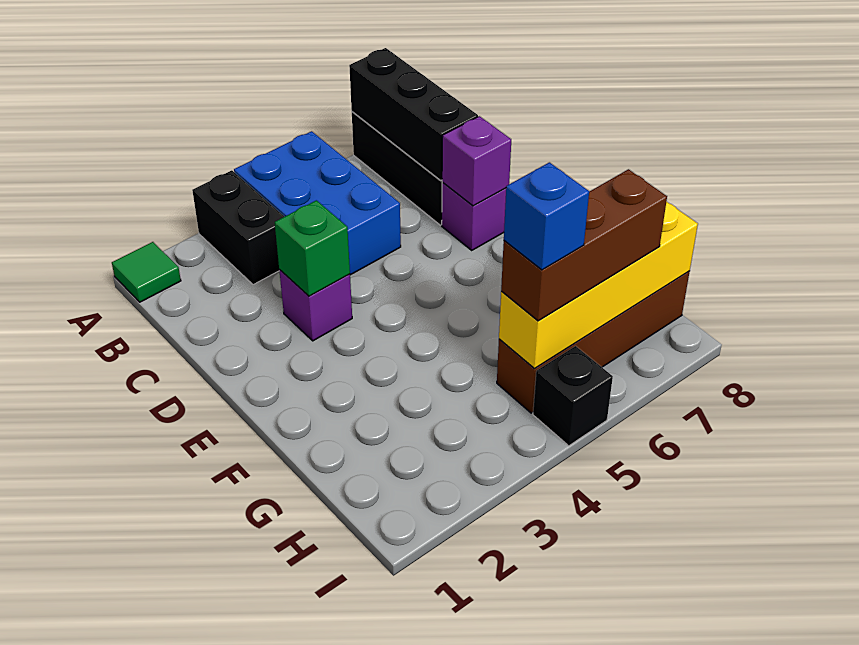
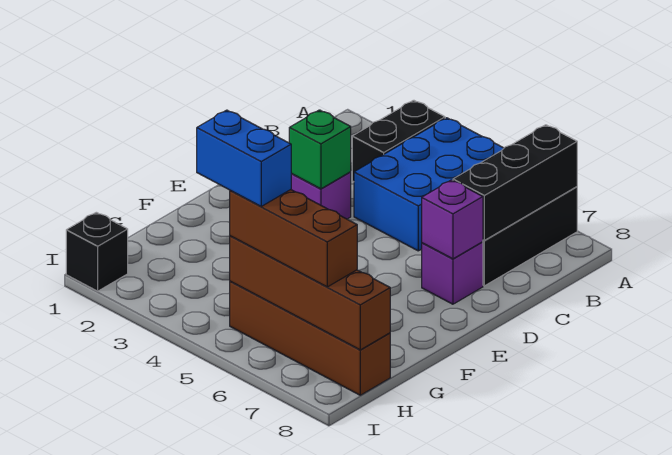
green tile A1 level 1 -> none
yellow brick H5:H8 level 2 -> brown brick H5:H8 level 2
blue brick H5 level 4 -> blue brick H4:H5 level 4
black brick I5 level 1 -> black brick I1 level 1

